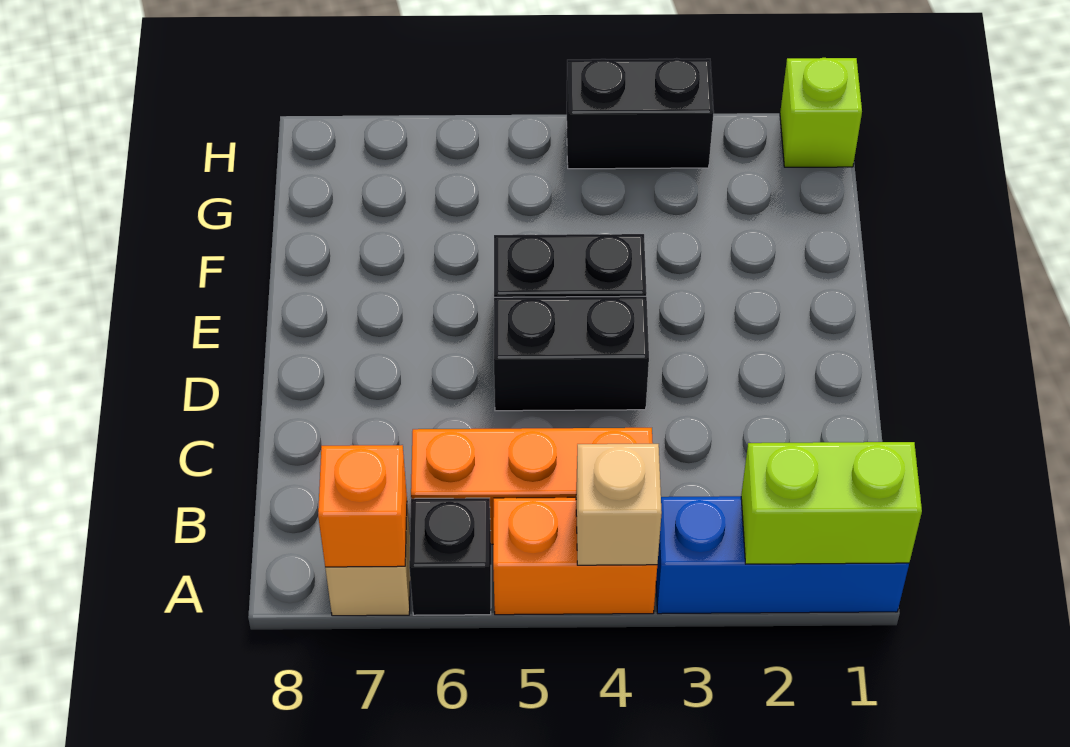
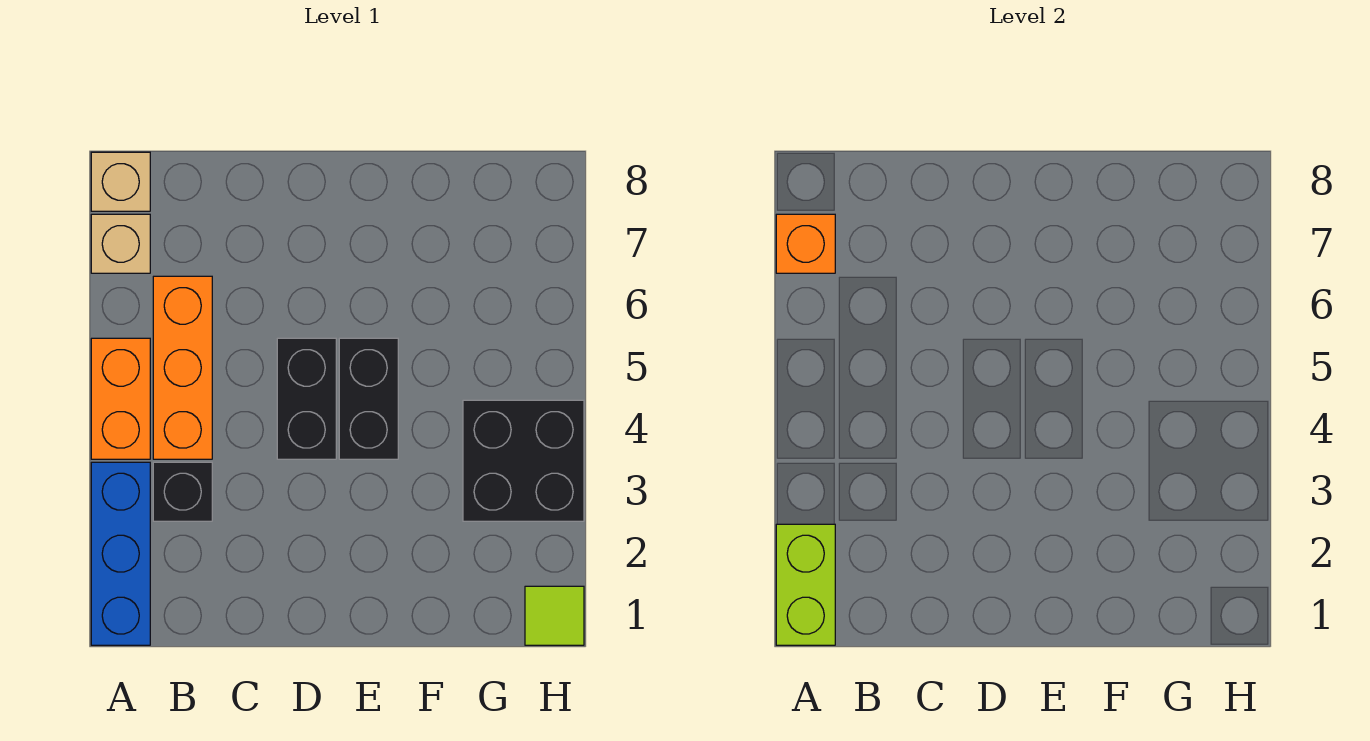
tan brick A4 level 2 -> tan brick A8 level 1
black brick A6 level 1 -> black brick B3 level 1
lime brick H1 level 1 -> lime tile H1 level 1
black brick H3:H4 level 1 -> black brick G3:H4 level 1

